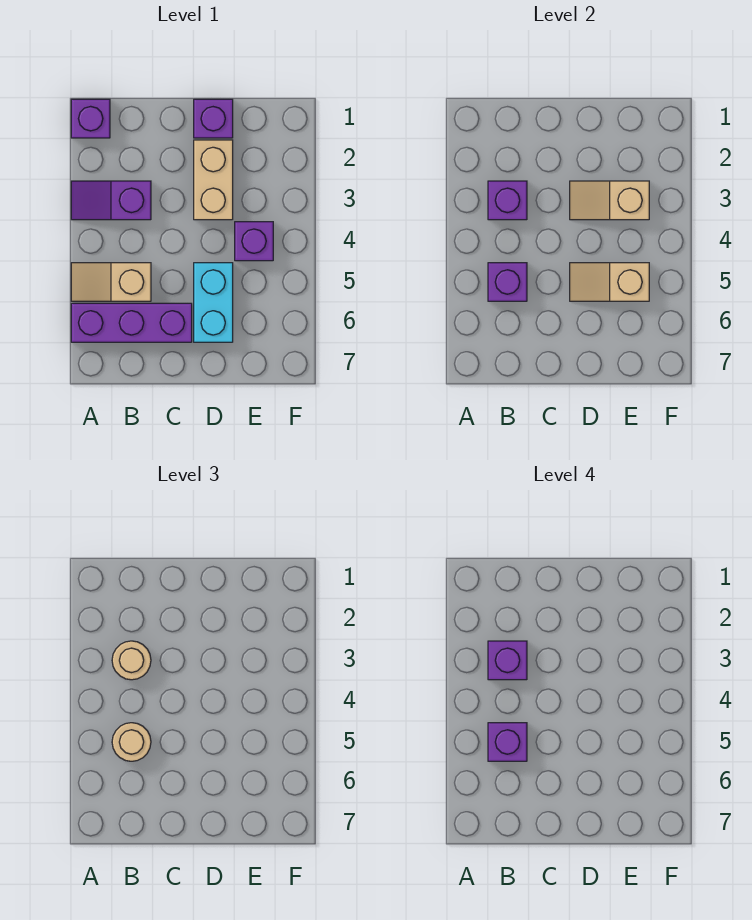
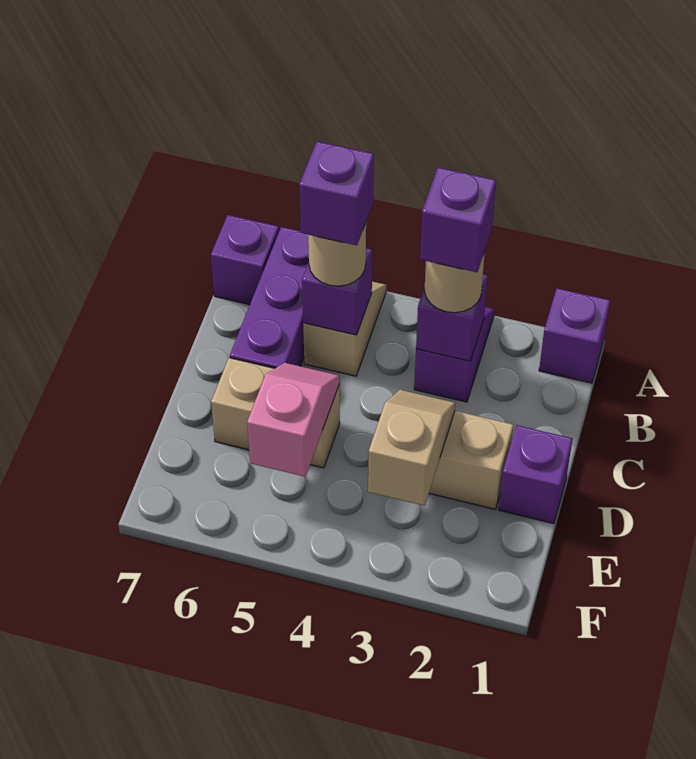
cyan brick D5:D6 level 1 -> tan brick D5:D6 level 1
tan slope D5:E5 level 2 top E -> pink slope D5:E5 level 2 top E
purple brick E4 level 1 -> purple brick A7 level 1

